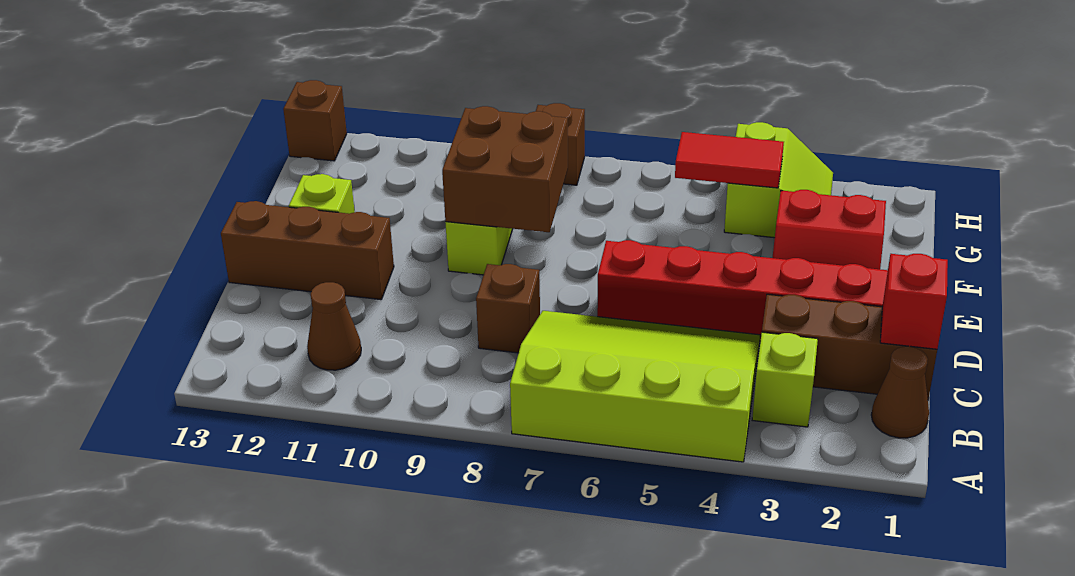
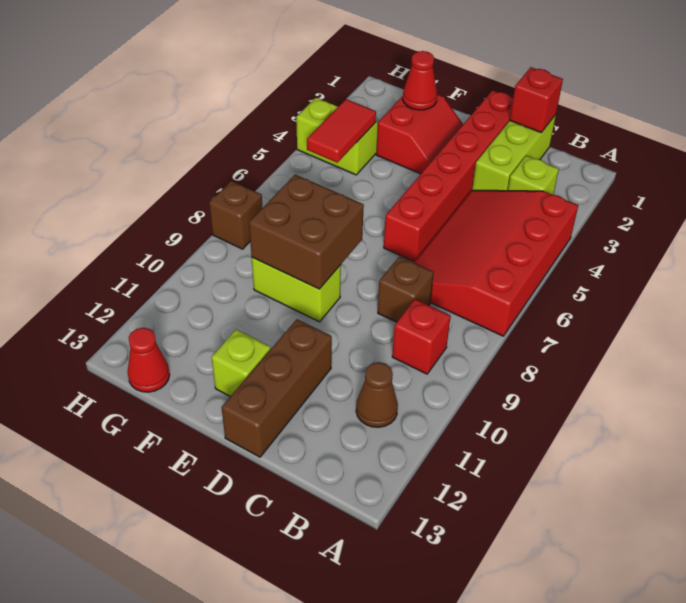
lime slope A4:C7 level 1 top A -> red slope A4:C7 level 1 top A
brown cone B1 level 1 -> none
none -> red brick B9 level 1
brown brick C1:C3 level 1 -> lime brick C1:C3 level 1
none -> red cone F2 level 2
none -> red cone G13 level 1
brown brick H13 level 1 -> none

